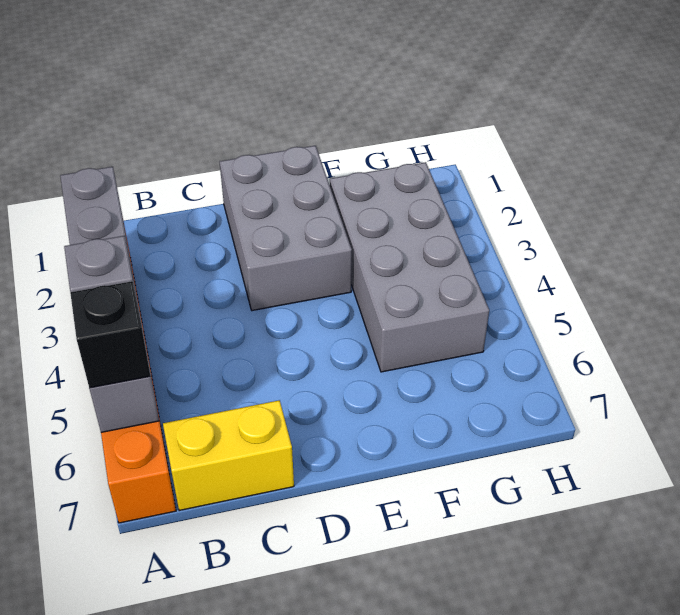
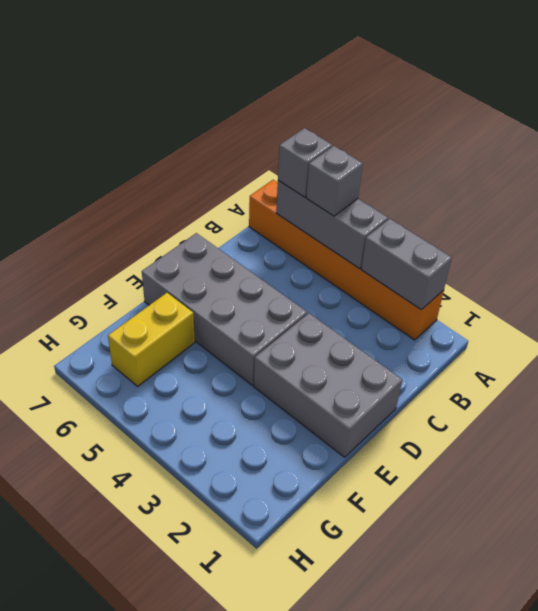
black brick A6 level 3 -> grey brick A6 level 3
yellow brick B7:C7 level 1 -> yellow brick F6:G6 level 1
grey brick F2:G5 level 1 -> grey brick D4:E7 level 1

